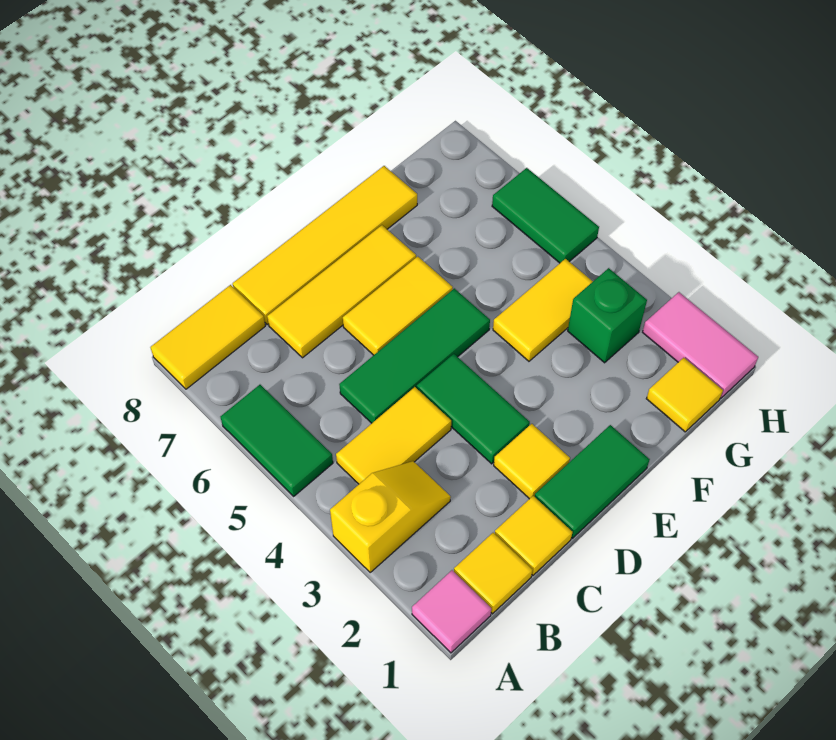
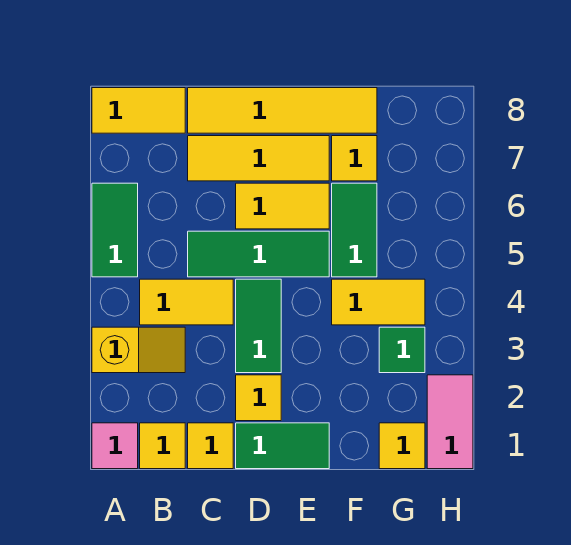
none -> yellow tile F7 level 1
green brick G3 level 1 -> green tile G3 level 1
green tile H5:H6 level 1 -> green tile F5:F6 level 1

